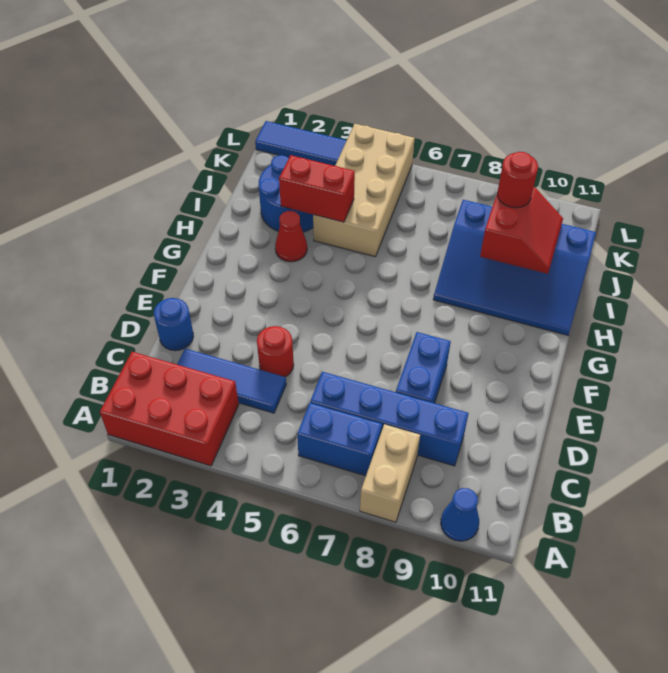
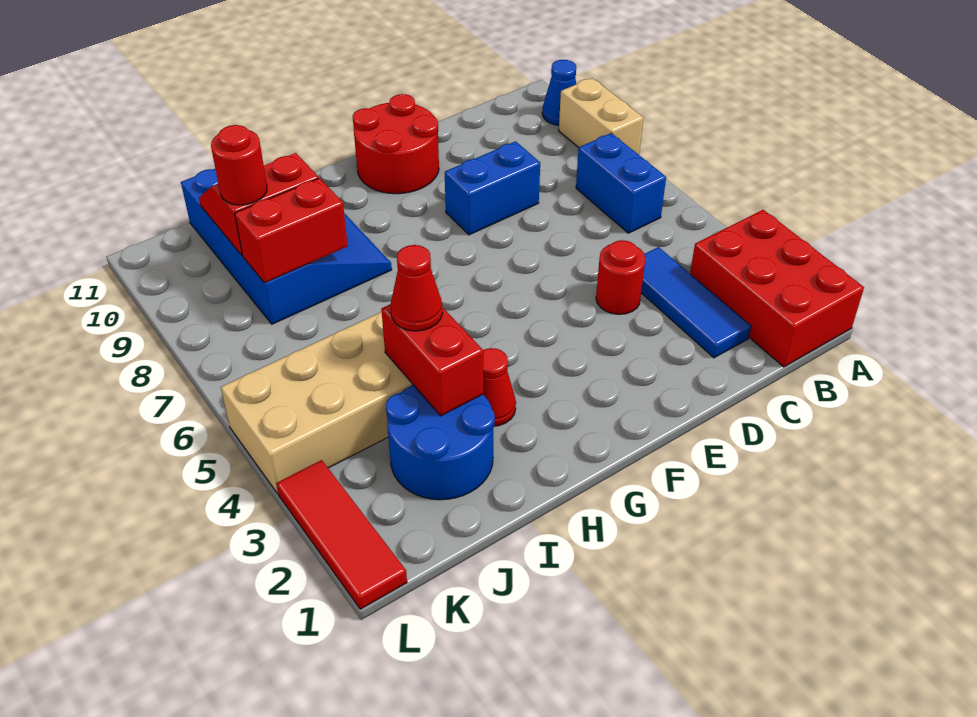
tan brick A8:B8 level 1 -> tan brick A8:A9 level 1
blue brick C6:C9 level 1 -> none
blue round brick D1 level 1 -> none
none -> red round brick E10:F11 level 1
none -> red cone I4 level 3
none -> red brick I8:J8 level 2
blue tile L1:L3 level 1 -> red tile L1:L3 level 1

